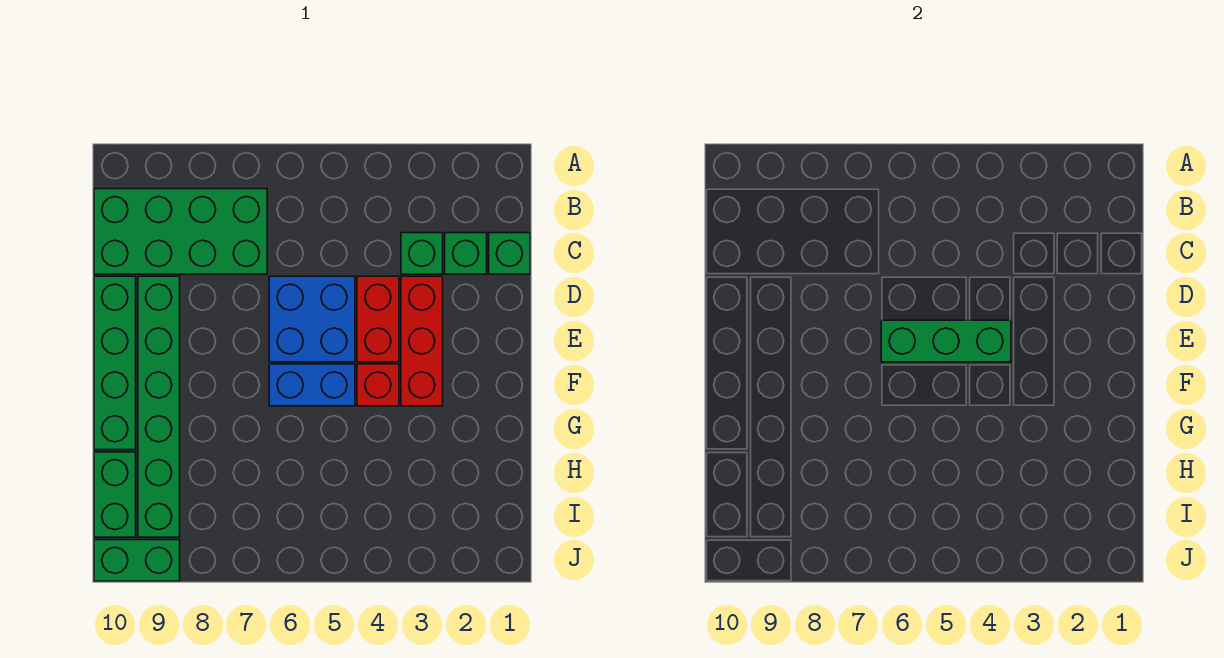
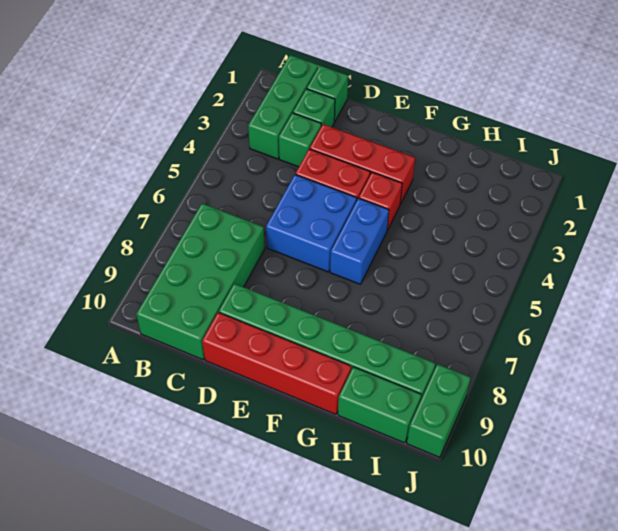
green brick D10:G10 level 1 -> red brick D10:G10 level 1
green brick E4:E6 level 2 -> green brick B1:B3 level 1

